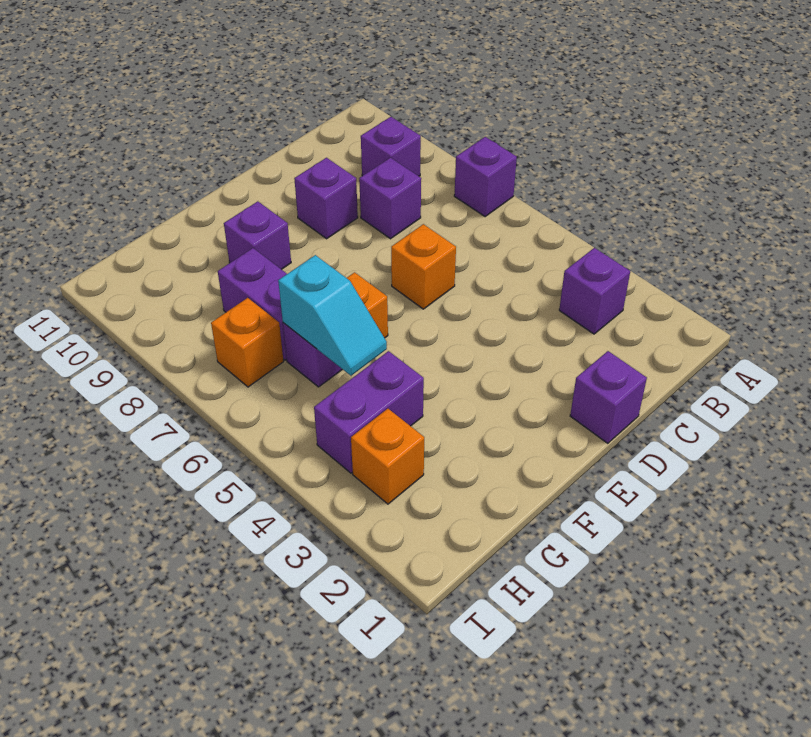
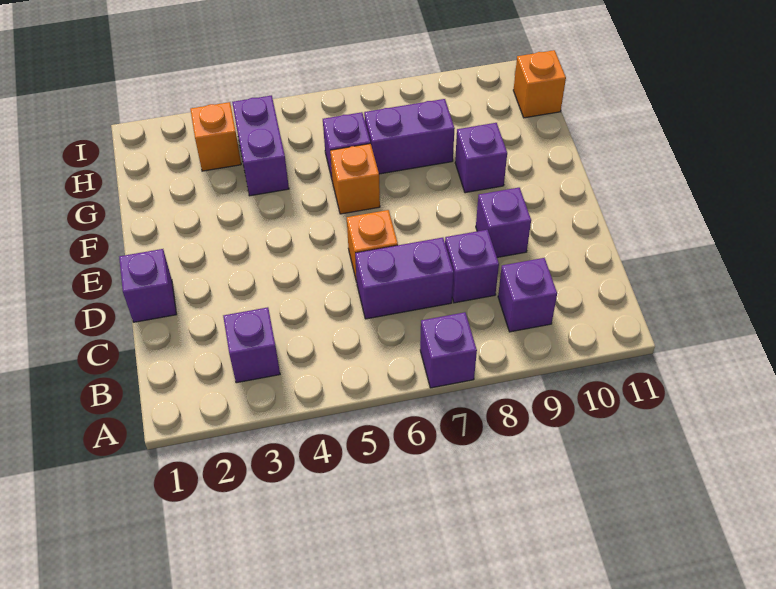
none -> purple brick C6:C7 level 1
cyan slope G5:G6 level 2 top 6 -> none
orange brick H7 level 1 -> orange brick H11 level 1

